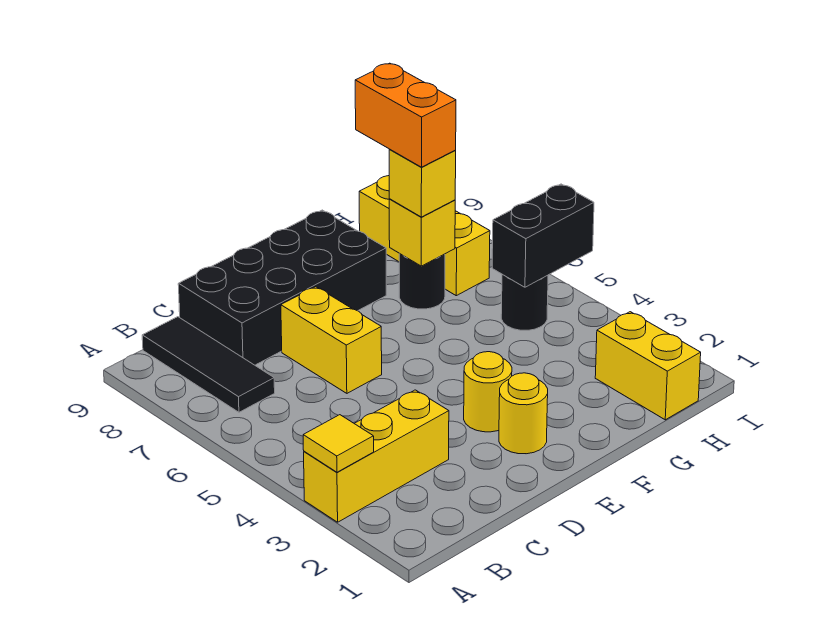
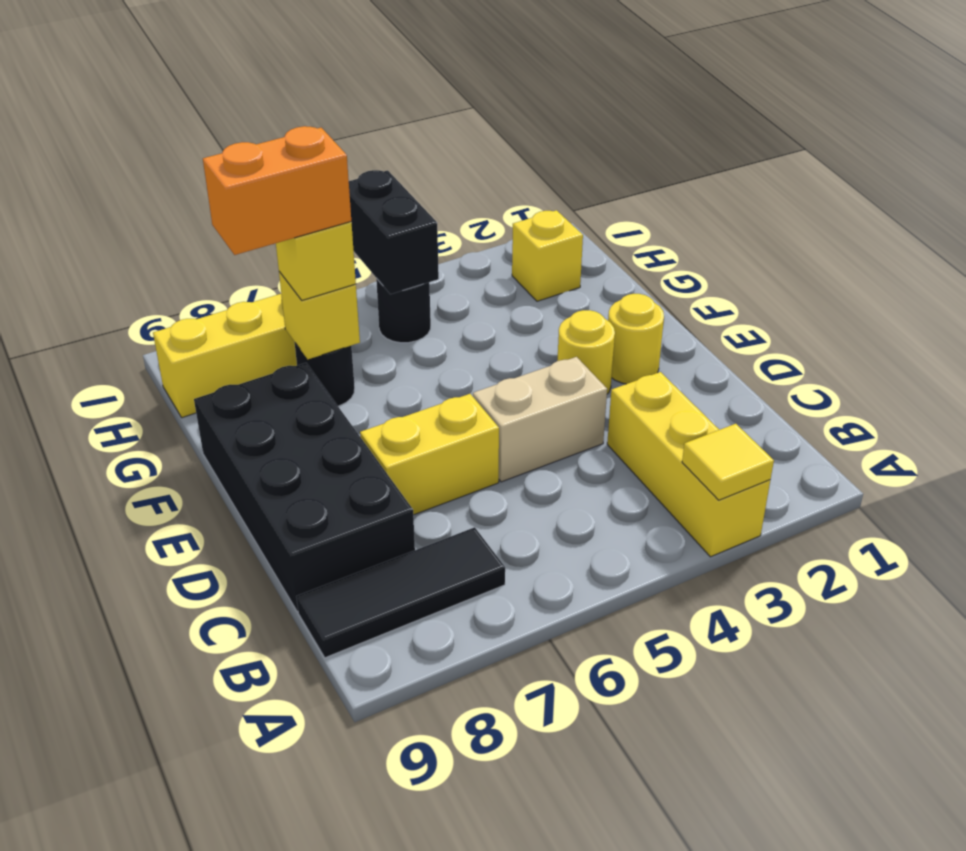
none -> tan brick D4:D5 level 1
yellow brick H1:H2 level 1 -> yellow brick H2 level 1

